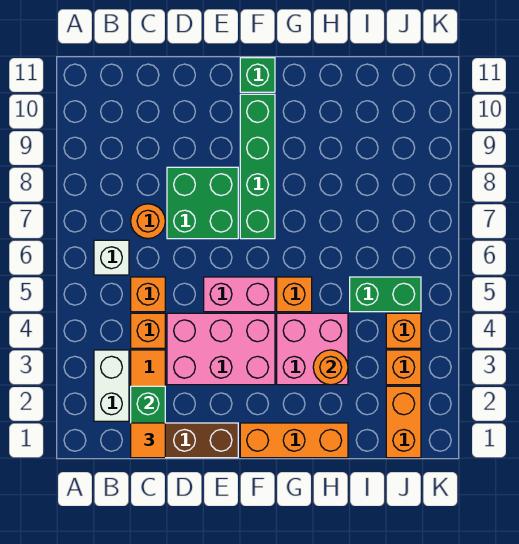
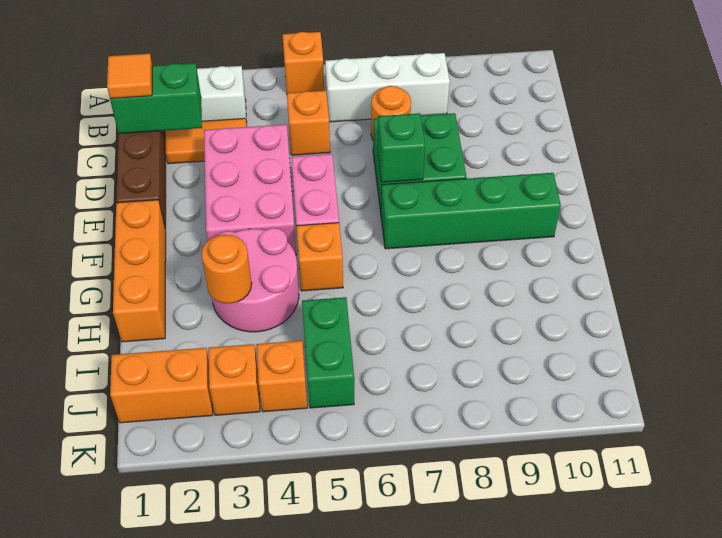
white brick B6 level 1 -> white brick B6:B8 level 1
orange brick C4 level 1 -> orange brick A5 level 1
green brick F11 level 1 -> green brick E7 level 2
pink brick G3:H4 level 1 -> pink round brick G3:H4 level 1

